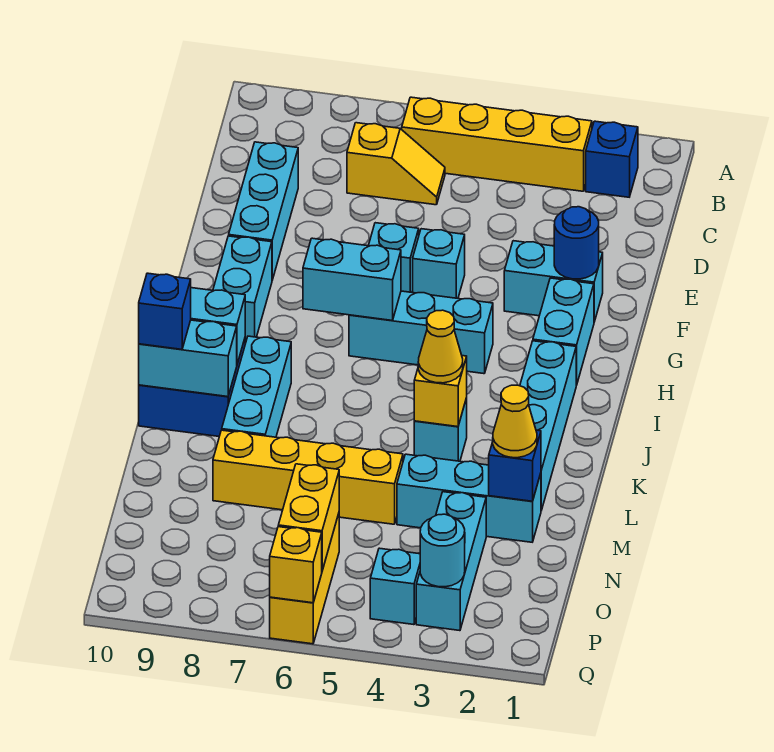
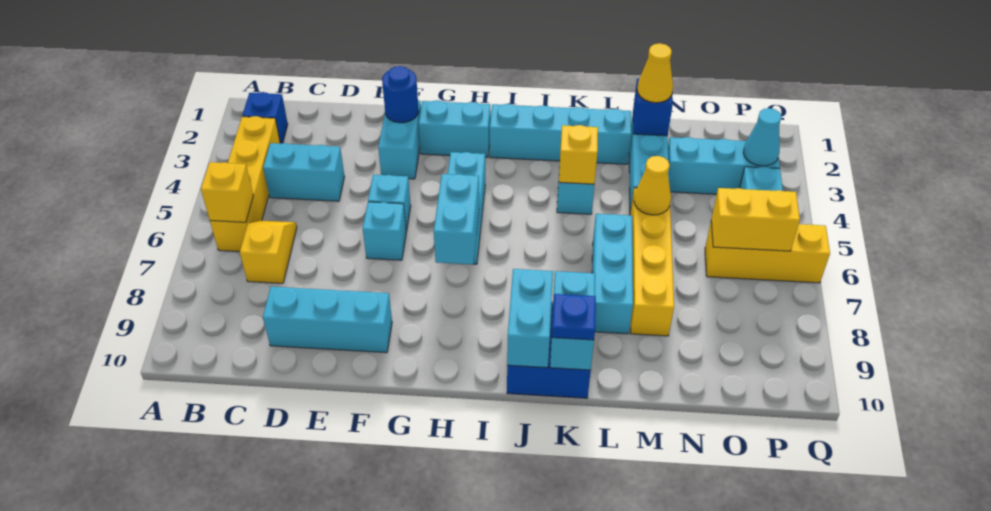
cyan brick G9:H9 level 1 -> cyan brick C4:D4 level 1
cyan brick J8:L8 level 1 -> cyan brick L6:L8 level 1
yellow cone K4 level 3 -> yellow cone M5 level 2
blue brick K10 level 3 -> blue plate K10 level 3
cyan round brick P3 level 2 -> cyan cone P3 level 2
yellow brick Q6 level 2 -> yellow brick B6 level 2

